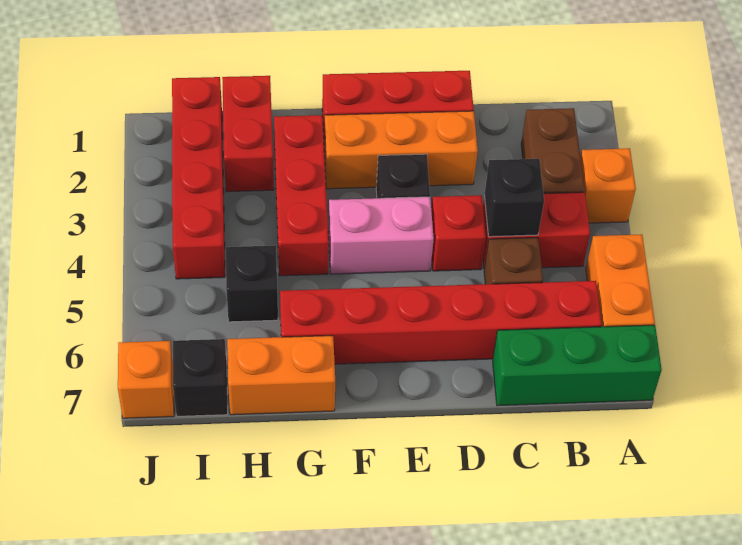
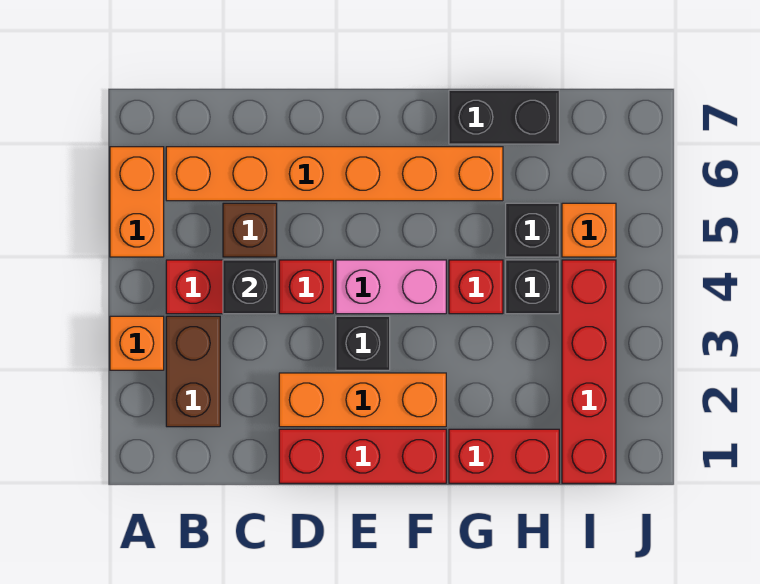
green brick A7:C7 level 1 -> none
red brick B6:G6 level 1 -> orange brick B6:G6 level 1
red brick G2:G4 level 1 -> red brick G4 level 1
orange brick G7:H7 level 1 -> black brick G7:H7 level 1
red brick H1:H2 level 1 -> red brick G1:H1 level 1
black brick I7 level 1 -> black brick H4 level 1
orange brick J7 level 1 -> orange brick I5 level 1

